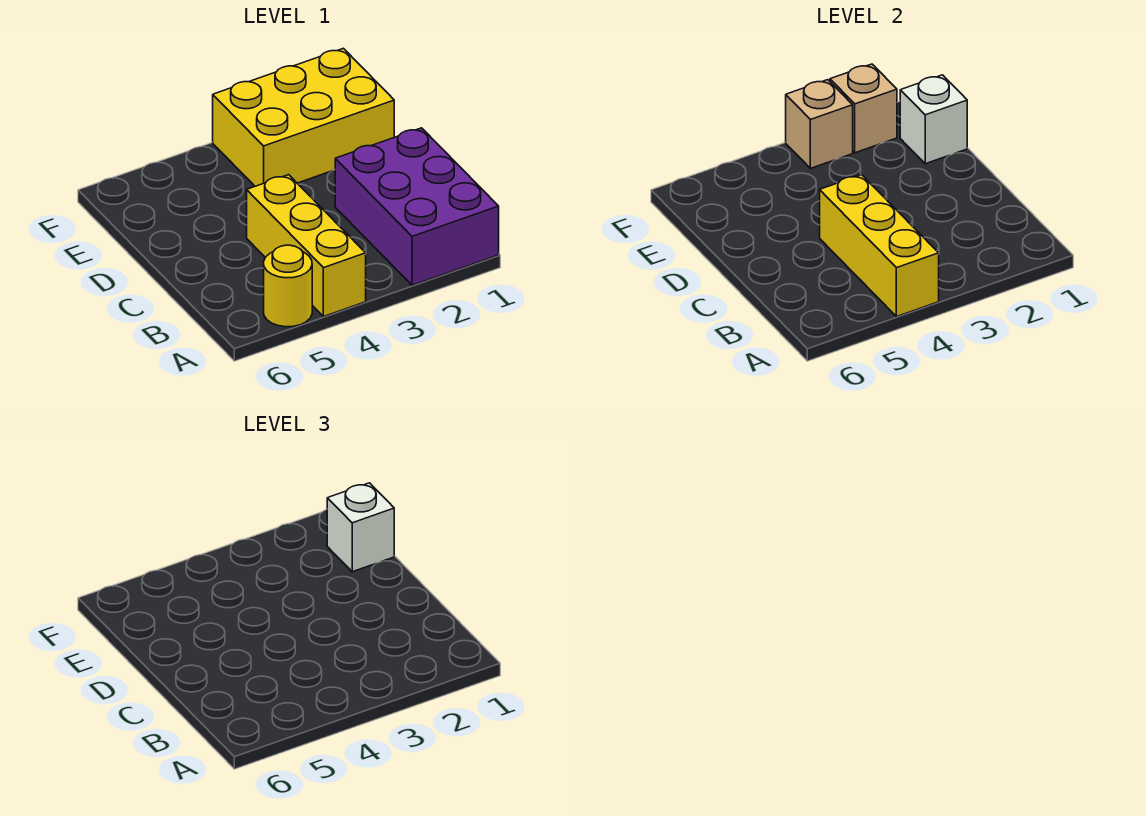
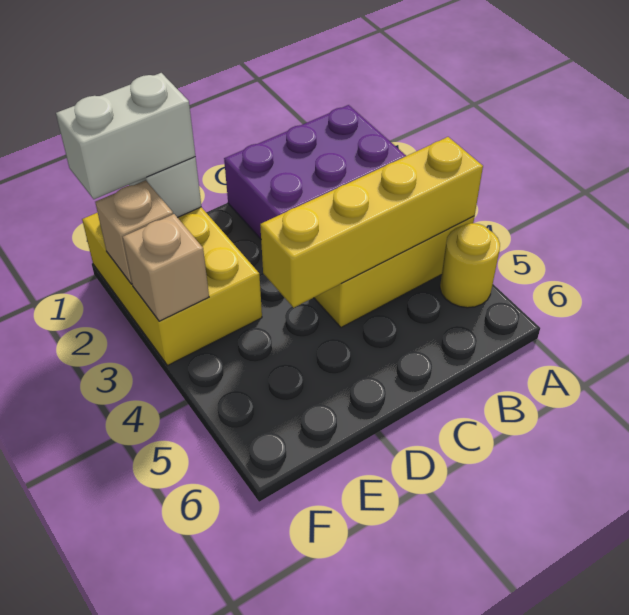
yellow brick A4:C4 level 2 -> yellow brick A4:D4 level 2
white brick E1 level 3 -> white brick E1:F1 level 3

